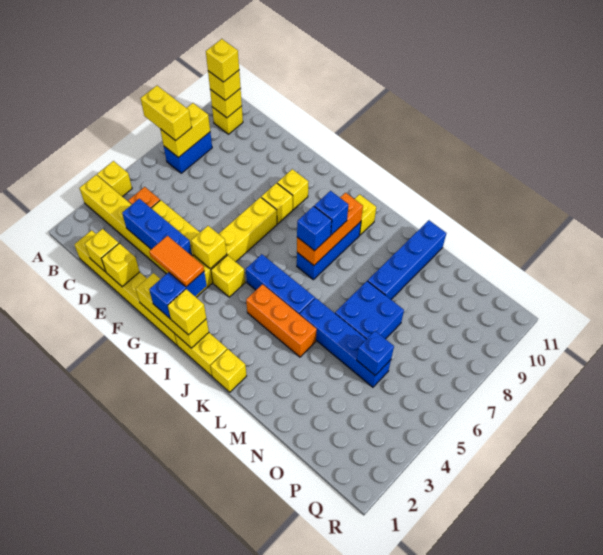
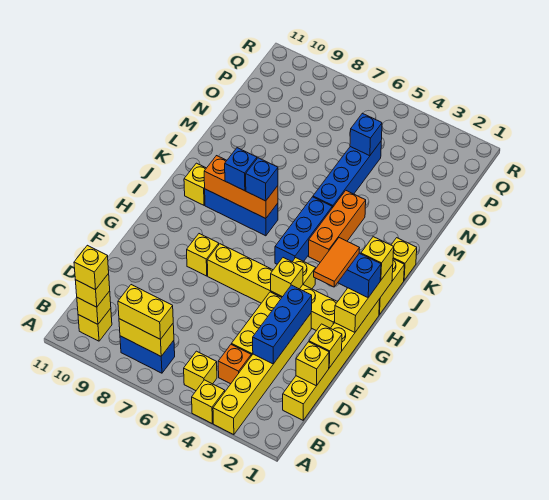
yellow brick A7:B7 level 3 -> yellow brick B7:B8 level 3
yellow brick G9 level 1 -> yellow brick B5 level 1
blue brick M6:N7 level 1 -> none
blue brick M8:M11 level 1 -> none

